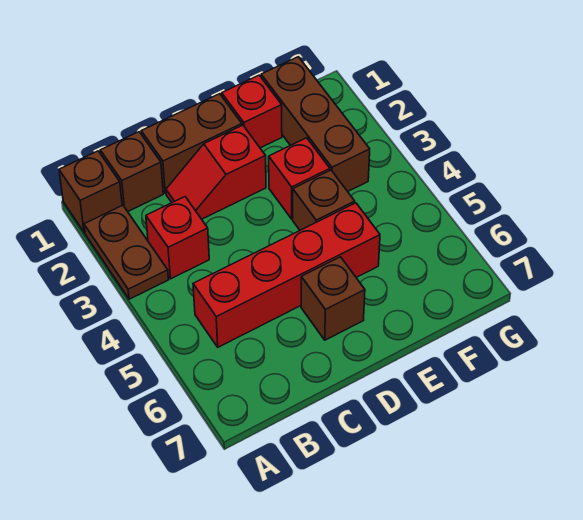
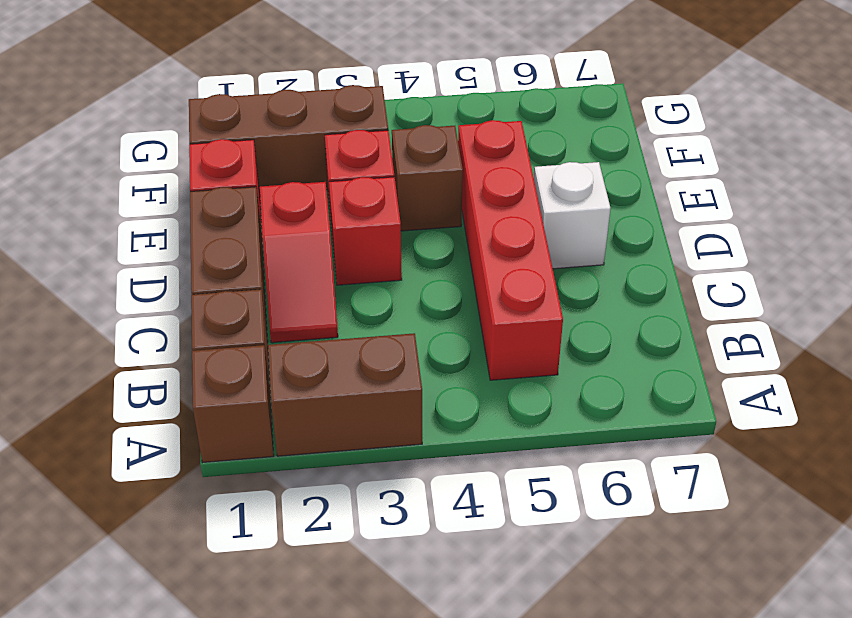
brown plate A2:A3 level 1 -> brown brick A2:A3 level 1
red brick B3 level 1 -> red brick D3 level 1
brown brick D6 level 1 -> white brick D6 level 1

